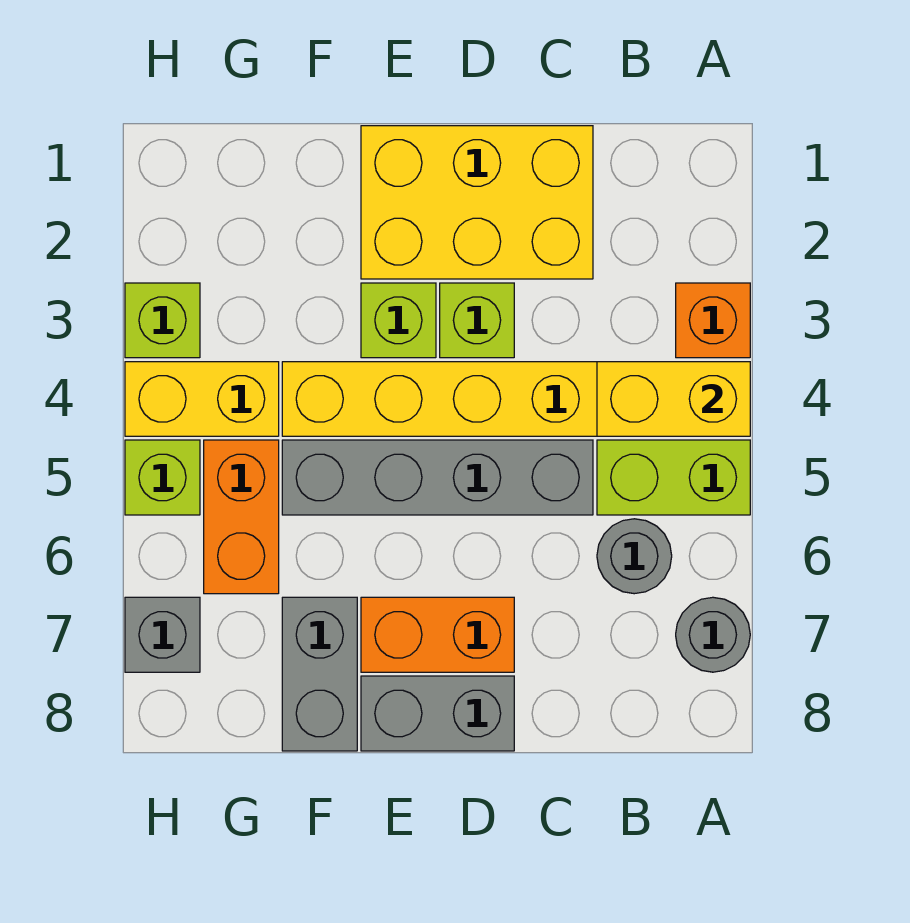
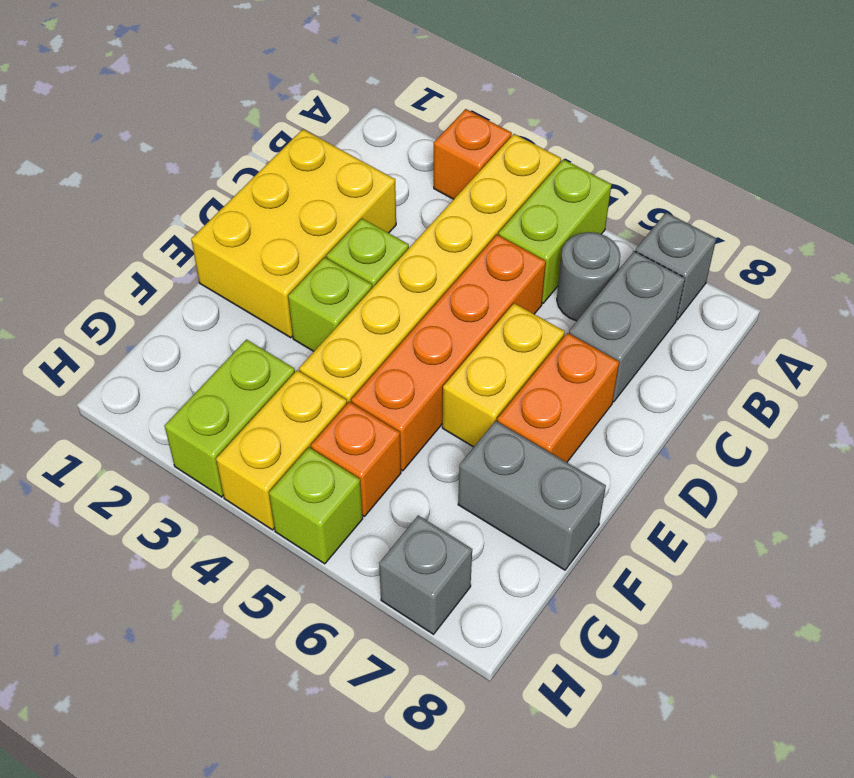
yellow brick A4:B4 level 2 -> yellow brick D6:E6 level 1
grey round brick A7 level 1 -> grey brick A7 level 1
grey brick C5:F5 level 1 -> orange brick C5:F5 level 1
grey brick D8:E8 level 1 -> grey brick B7:C7 level 1
orange brick G5:G6 level 1 -> orange brick G5 level 1
lime brick H3 level 1 -> lime brick G3:H3 level 1

